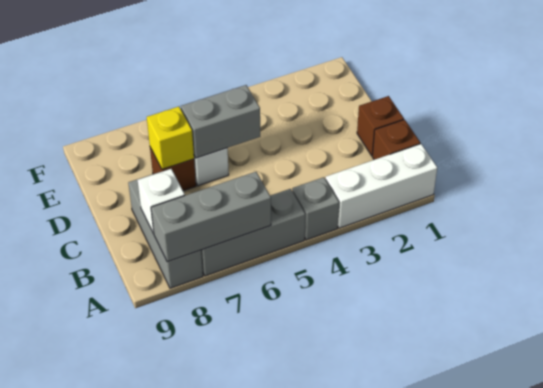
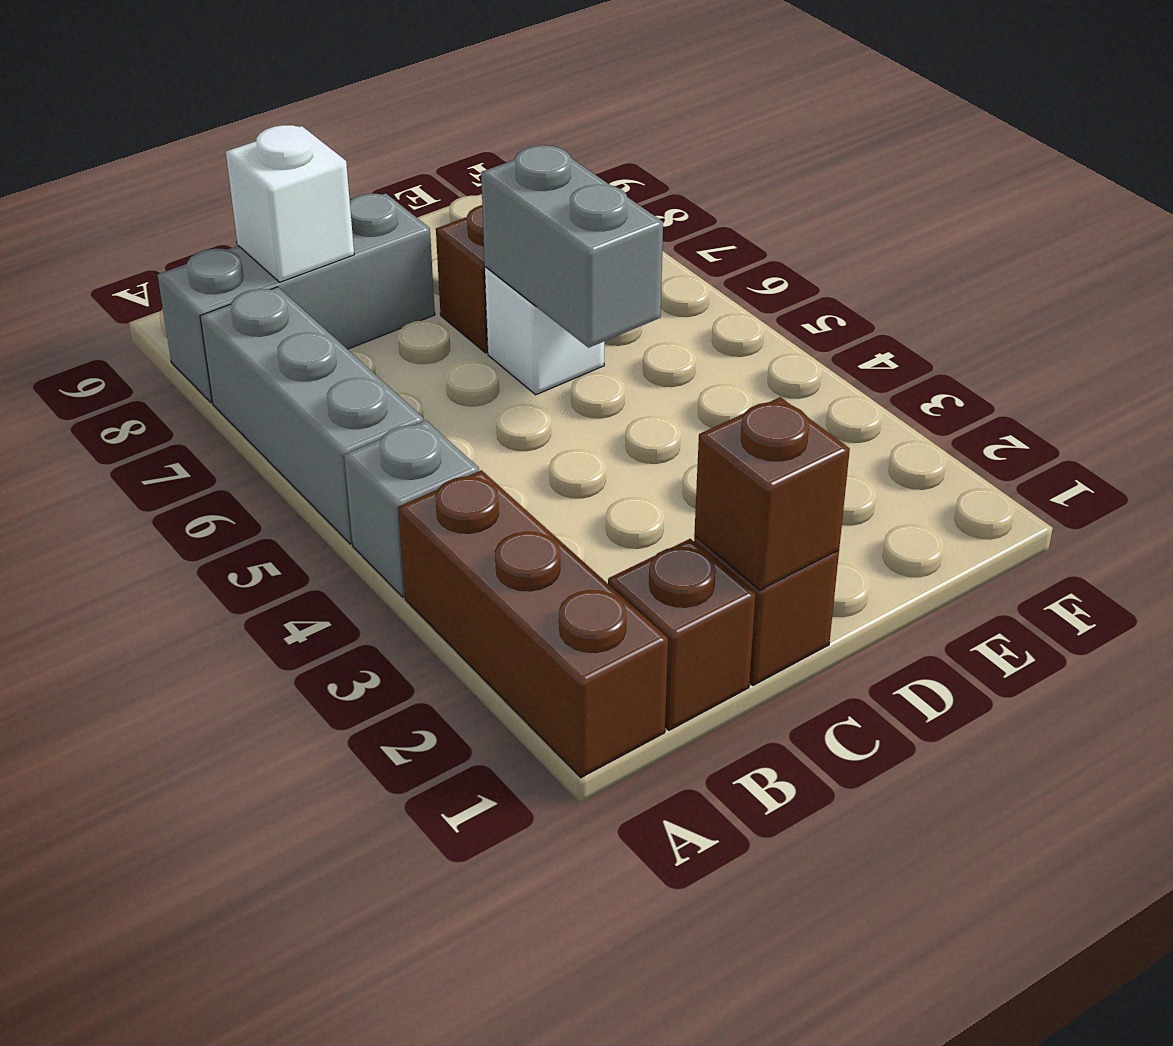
white brick A1:A3 level 1 -> brown brick A1:A3 level 1
grey brick A6:A8 level 2 -> none
none -> brown brick C1 level 2
yellow brick D7 level 2 -> none

